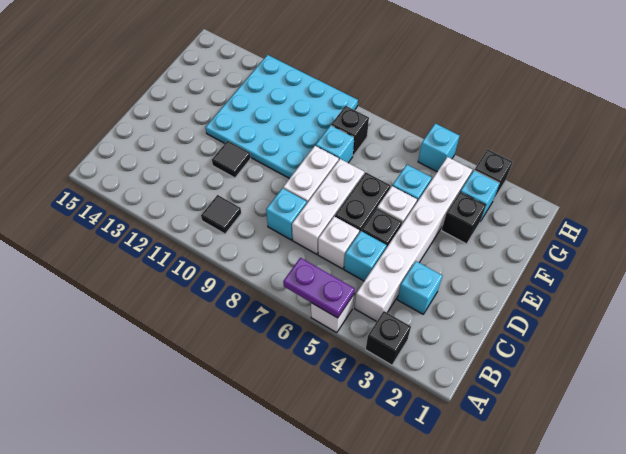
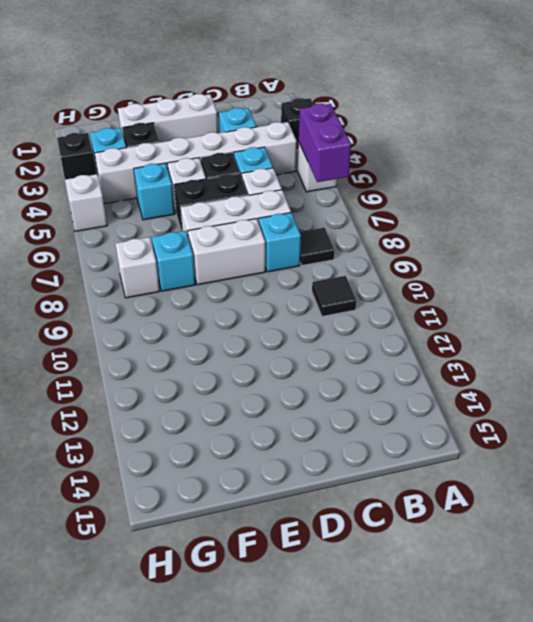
purple plate A5:A6 level 2 -> purple brick A5:A6 level 2
none -> white brick D2:F2 level 1
black tile D11 level 1 -> black tile B8 level 1
cyan plate E9:H12 level 1 -> none
black brick G8 level 1 -> white brick G8 level 1
cyan brick H5 level 1 -> white brick H5 level 1

